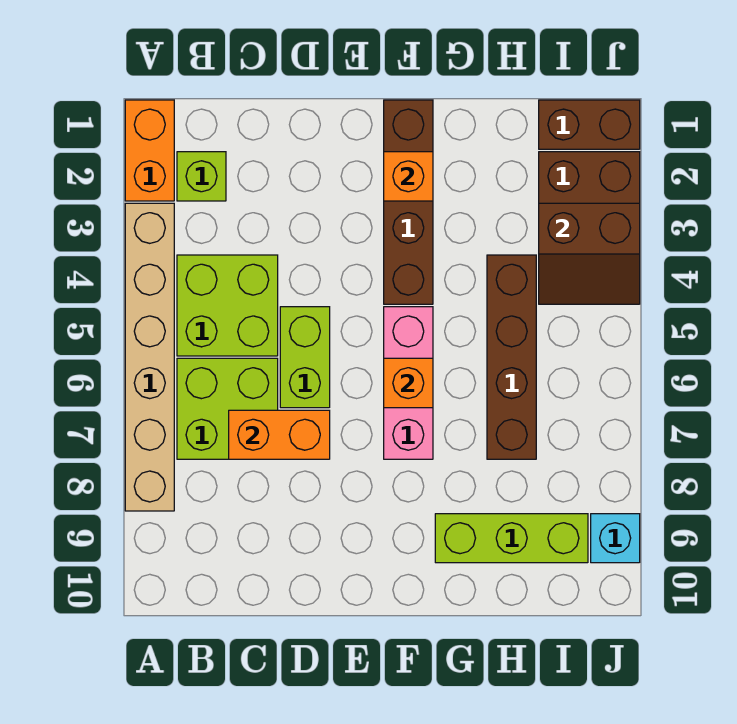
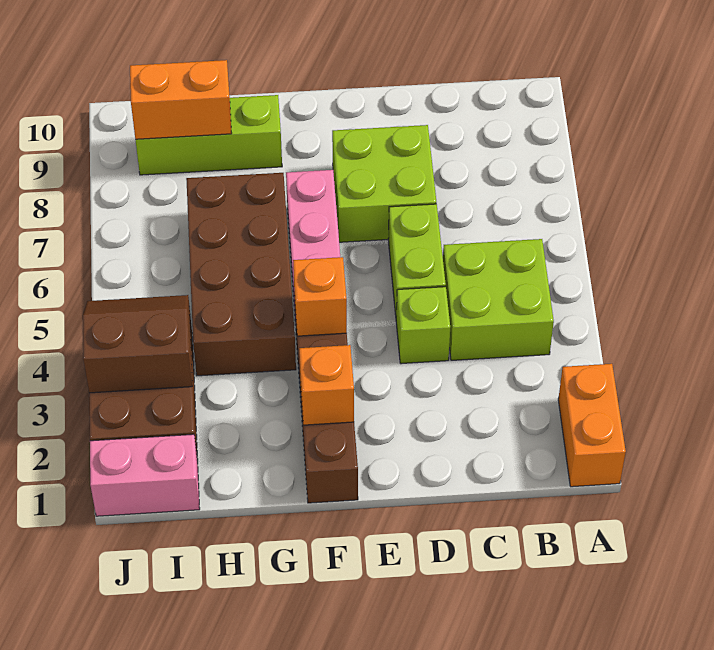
tan brick A3:A8 level 1 -> none
lime brick B2 level 1 -> lime brick D4 level 1
lime brick B6:C7 level 1 -> lime brick D7:E8 level 1
orange brick C7:D7 level 2 -> orange brick H9:I9 level 2
orange brick F6 level 2 -> orange brick F4 level 2
brown brick H4:H7 level 1 -> brown brick G4:H7 level 1
brown brick I1:J1 level 1 -> pink brick I1:J1 level 1
cyan brick J9 level 1 -> none

